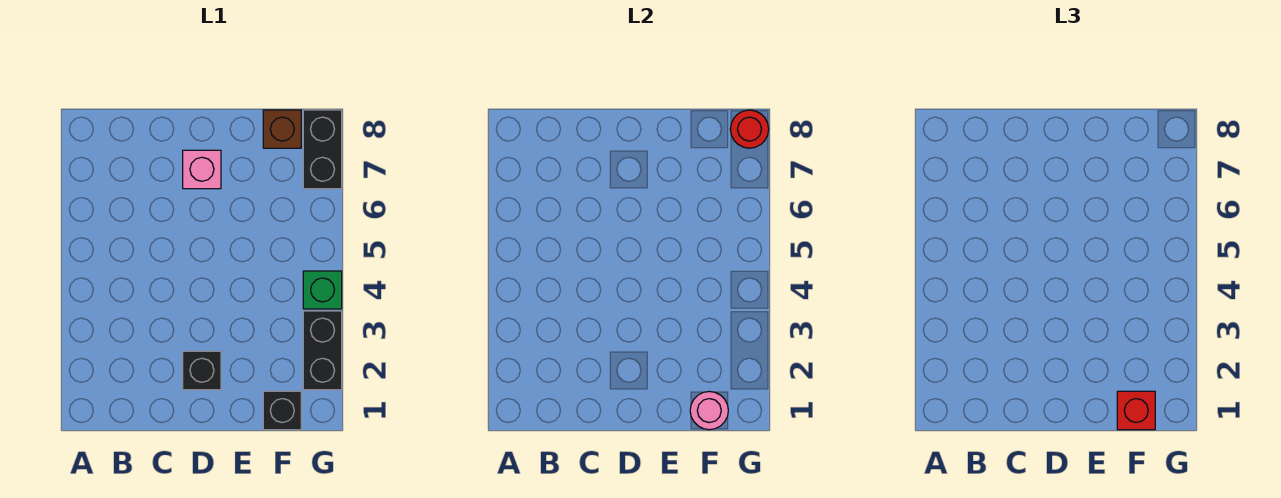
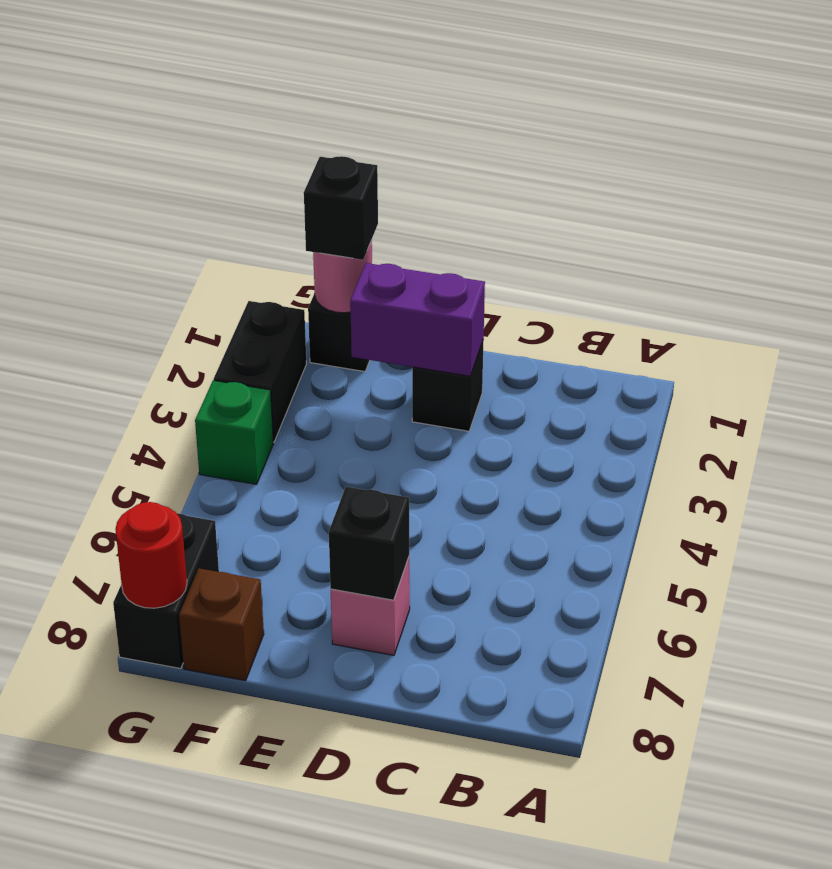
none -> purple brick D2:E2 level 2
none -> black brick D7 level 2
red brick F1 level 3 -> black brick F1 level 3

